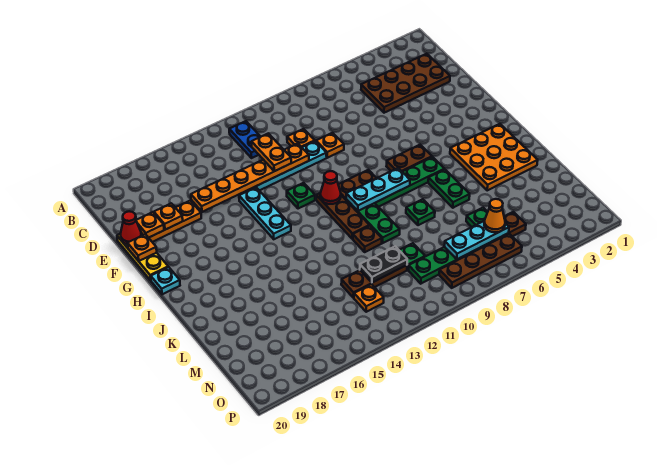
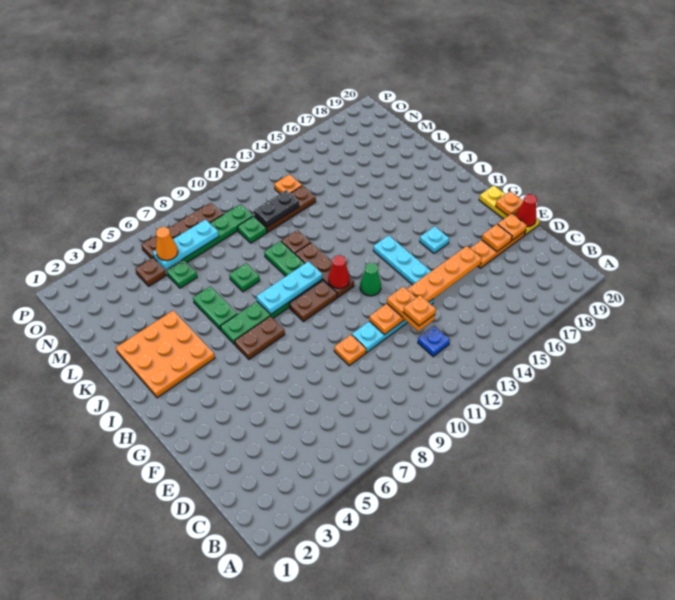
blue plate B12:C12 level 1 -> blue plate C12 level 1
brown plate C2:D5 level 1 -> none
orange plate D10 level 1 -> orange plate D12 level 4
green plate G12 level 1 -> green cone G12 level 1
cyan plate H20 level 1 -> cyan plate G16 level 1

